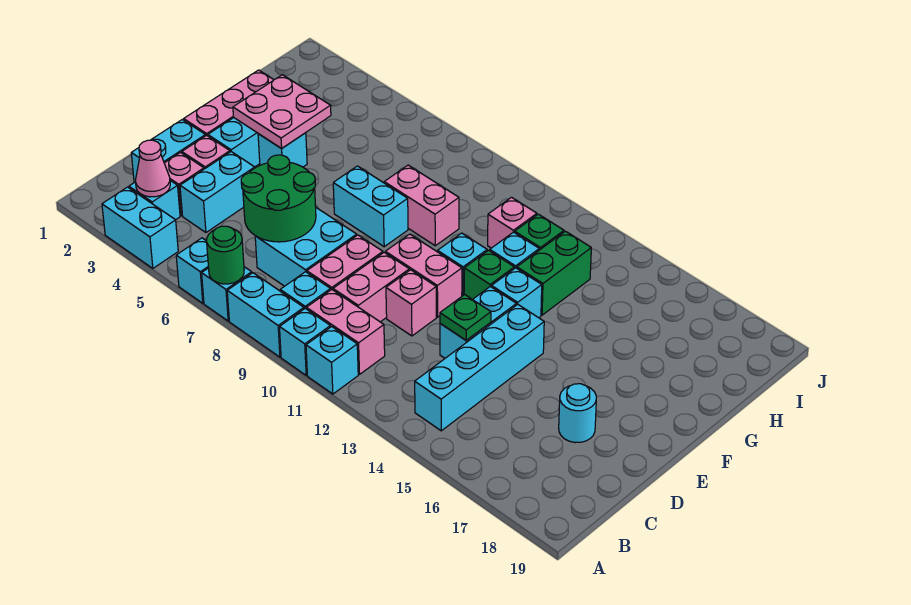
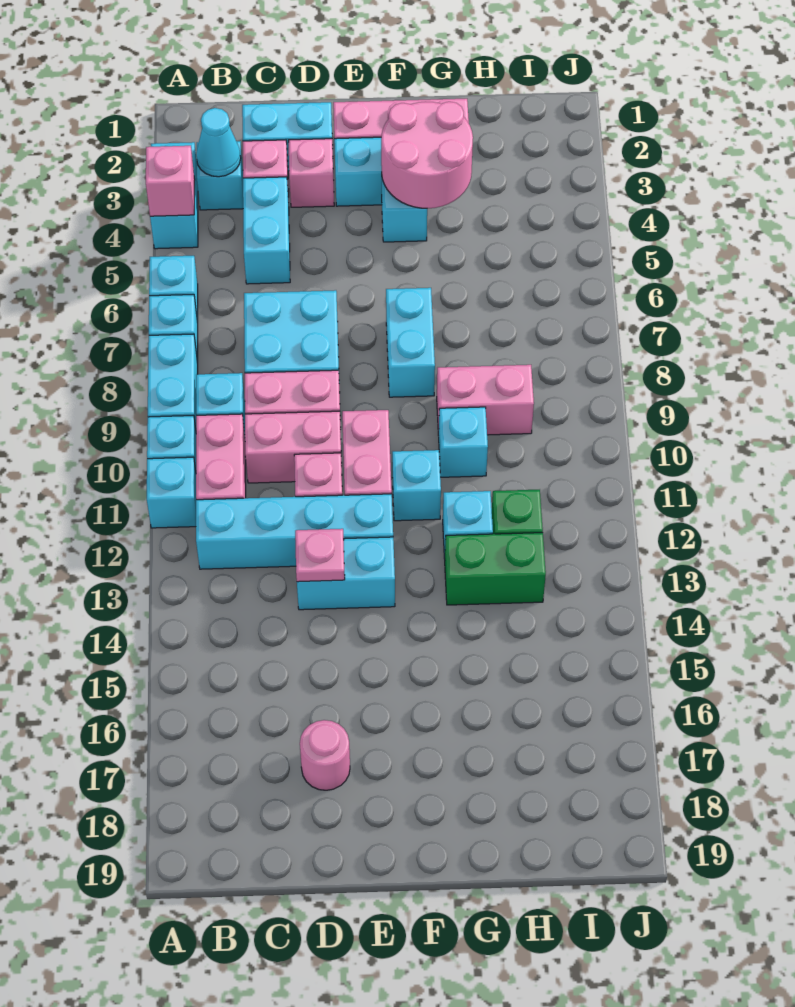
green round brick A7 level 2 -> none
pink cone B3 level 2 -> cyan cone B3 level 2
cyan brick B14:E14 level 1 -> cyan brick B12:E12 level 1
cyan brick C4:D4 level 1 -> cyan brick C4:C5 level 1
green round brick C6:D7 level 2 -> none
green plate D13 level 2 -> pink plate D13 level 2
cyan round brick D17 level 1 -> pink round brick D17 level 1
pink plate F3:G4 level 2 -> pink round brick F3:G4 level 2
green brick F12 level 1 -> none
cyan brick F13 level 1 -> cyan brick G10 level 1
pink brick G8:G9 level 1 -> pink brick G9:H9 level 1
pink brick H11 level 1 -> pink brick A4 level 2

